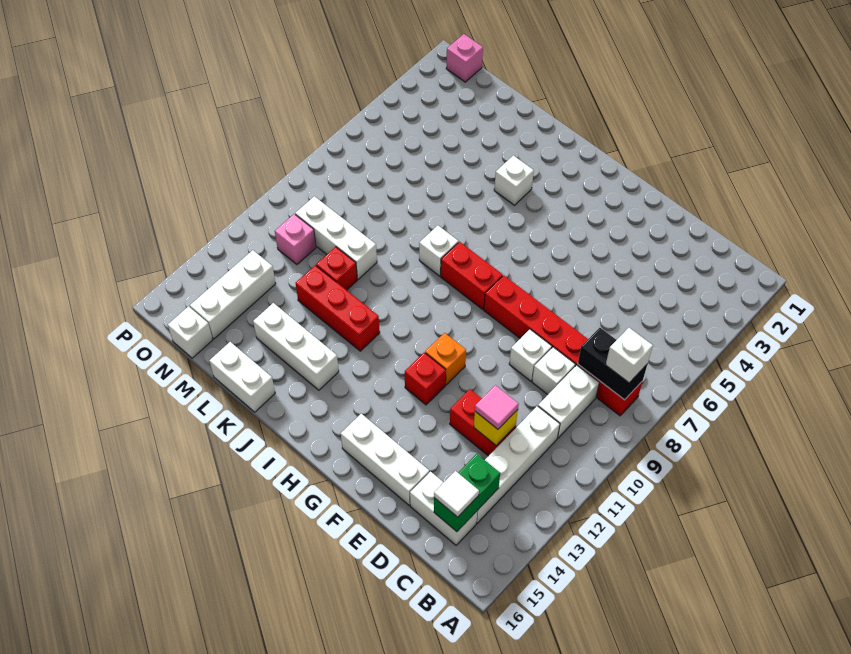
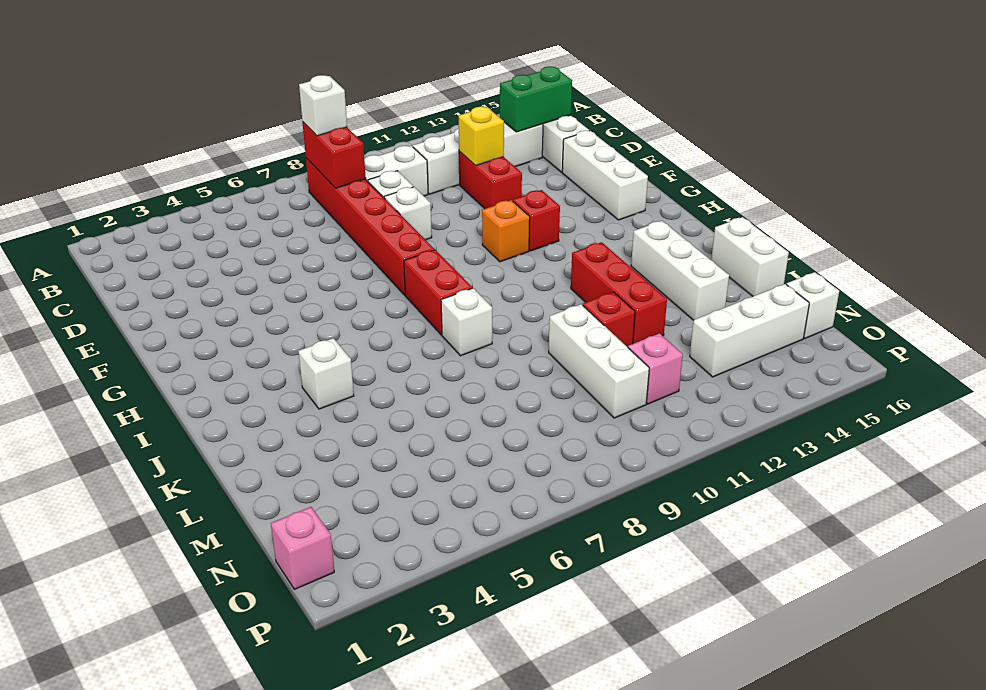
black brick B8:C8 level 2 -> red brick B8:C8 level 2
white tile C15 level 3 -> none
pink tile D12 level 3 -> none

